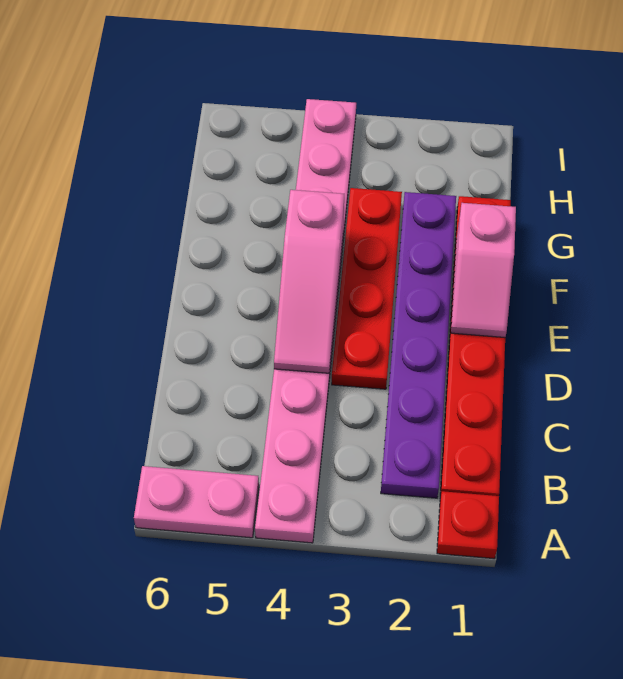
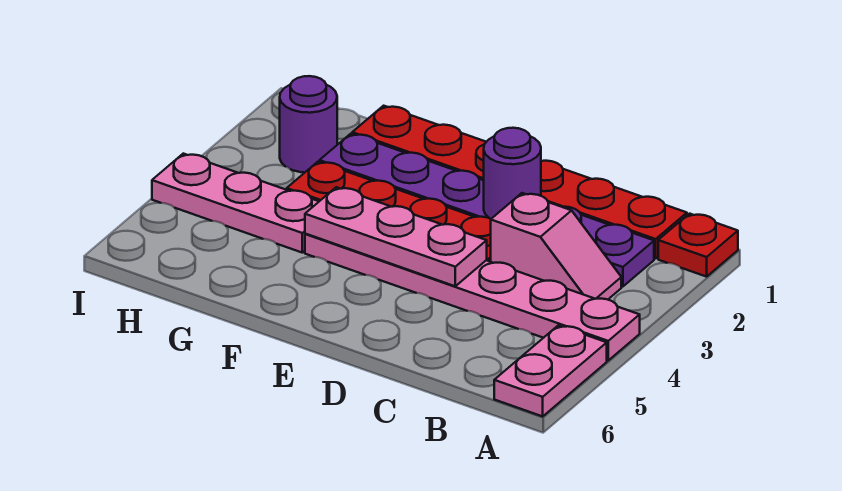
none -> purple round brick D2 level 2
pink slope D4:F4 level 2 top F -> pink plate D4:F4 level 2
pink slope E1:F1 level 2 top F -> pink slope B3:C3 level 1 top C
none -> purple round brick H2 level 1

